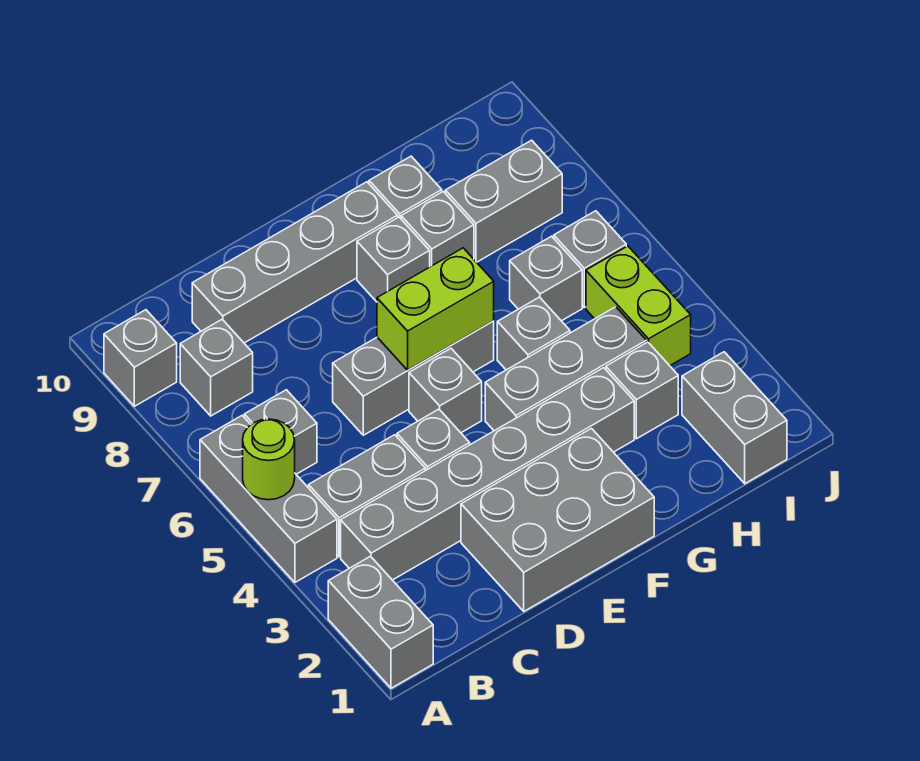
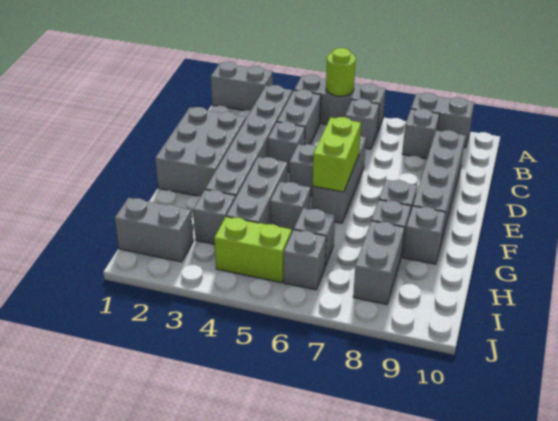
grey brick A9 level 1 -> grey brick A8:A9 level 1

